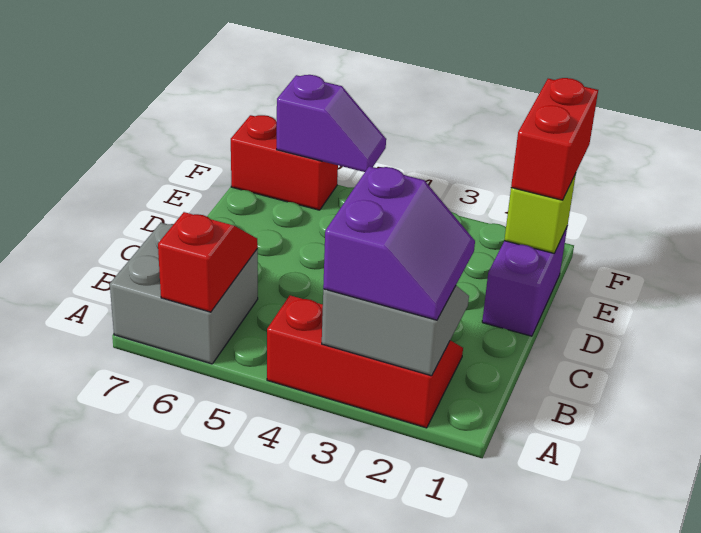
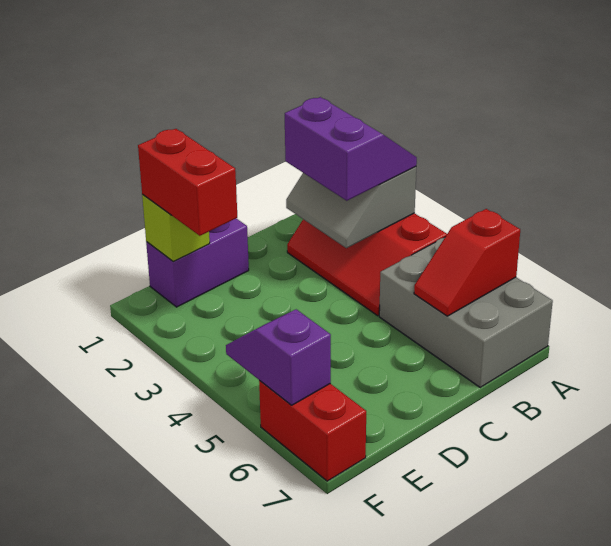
purple slope A2:B3 level 3 top 3 -> purple slope A2:B3 level 3 top B
grey brick A6:B7 level 1 -> grey brick A5:B7 level 1
red brick E1:F1 level 3 -> red brick E1:E2 level 3

